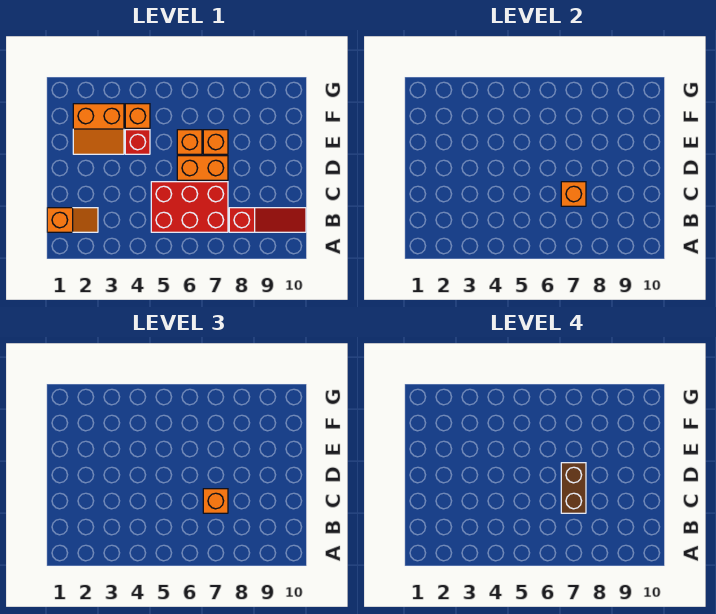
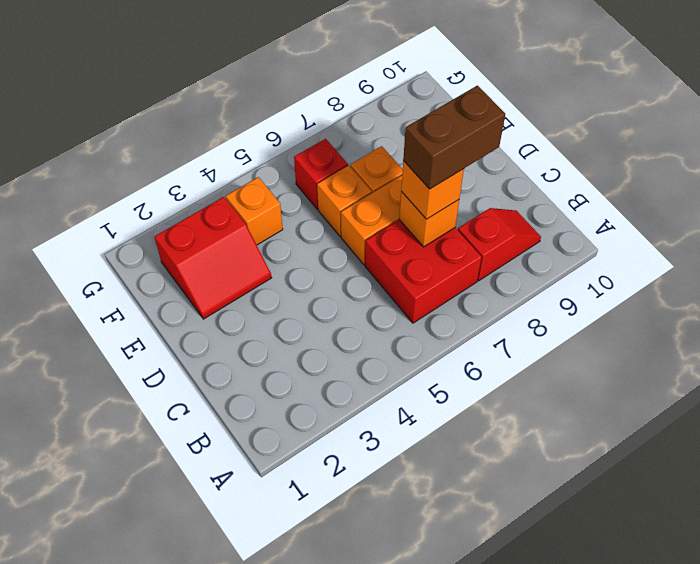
orange slope B1:B2 level 1 top 1 -> none
red brick B5:C7 level 1 -> red brick B6:C7 level 1
red slope B8:B10 level 1 top 8 -> red slope B8:B9 level 1 top 8
brown brick C7:D7 level 4 -> brown brick C7:C8 level 4
orange slope E2:F3 level 1 top F -> red slope E2:F3 level 1 top F
red brick E4 level 1 -> red brick F6 level 1

